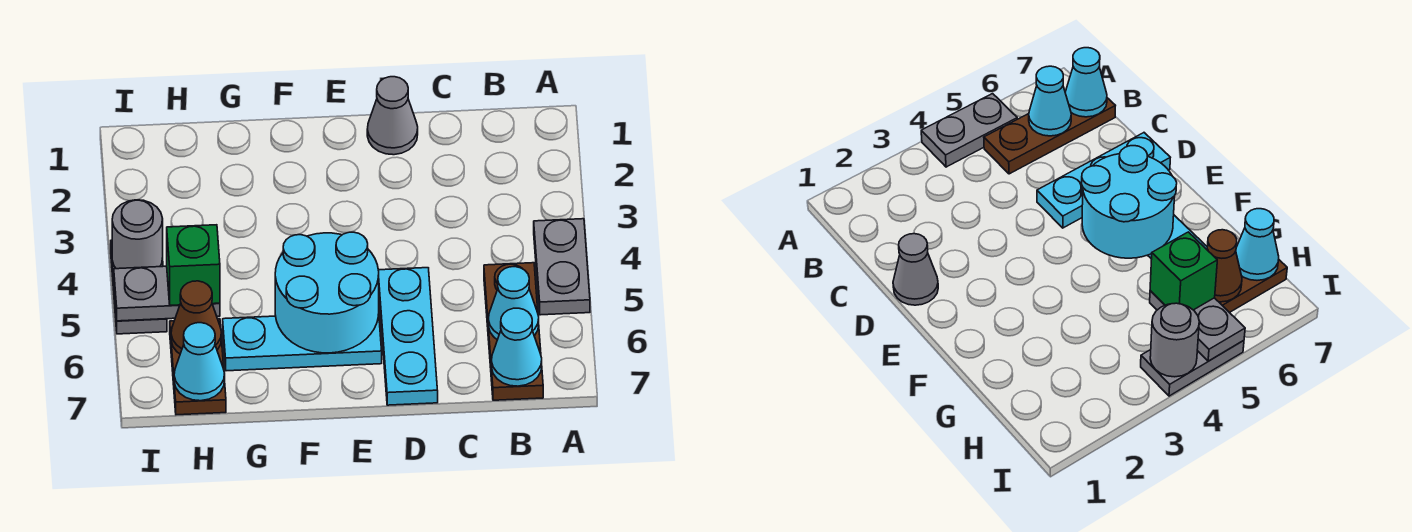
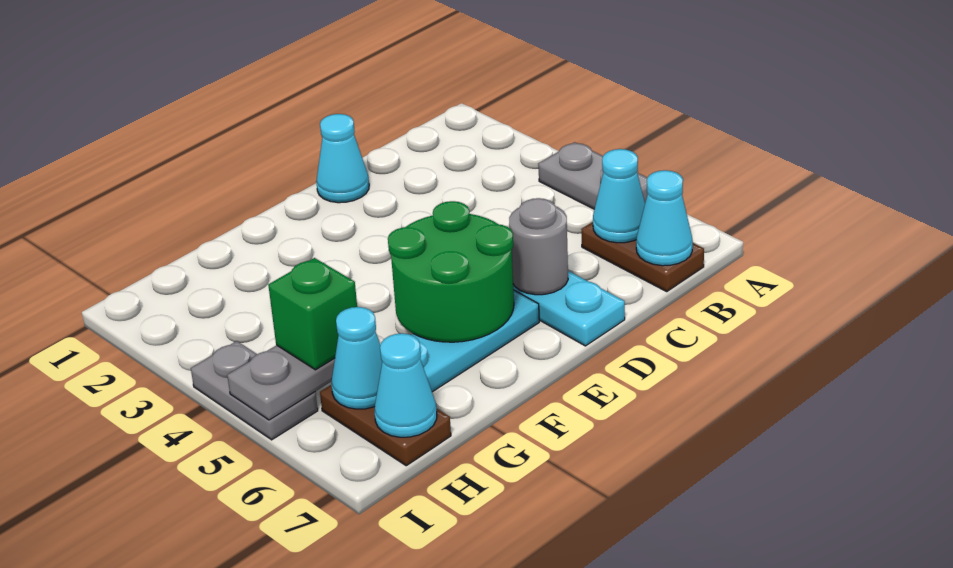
brown plate B5:B7 level 1 -> brown plate B6:B7 level 1
grey cone D1 level 1 -> cyan cone D1 level 1
cyan round brick E5:F6 level 2 -> green round brick E5:F6 level 2
brown cone H6 level 2 -> cyan cone H6 level 2
grey round brick I4 level 2 -> grey round brick D6 level 2

